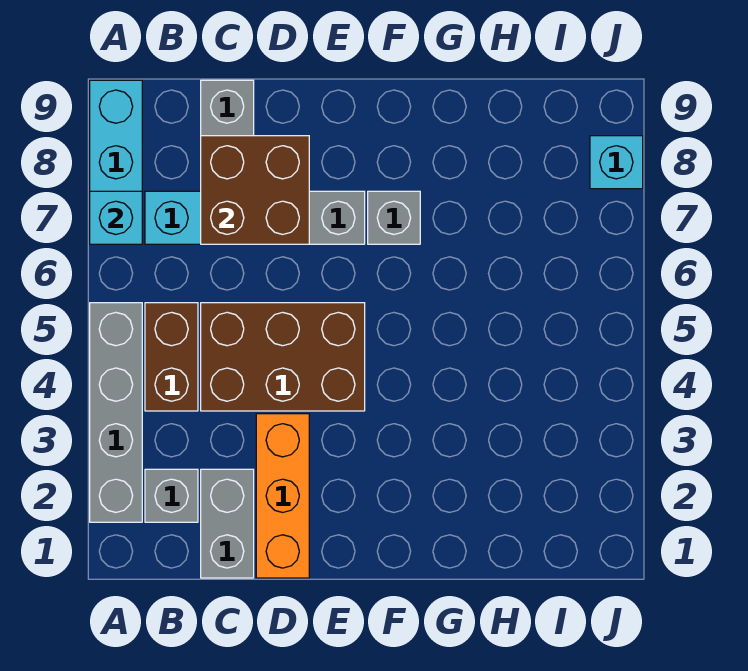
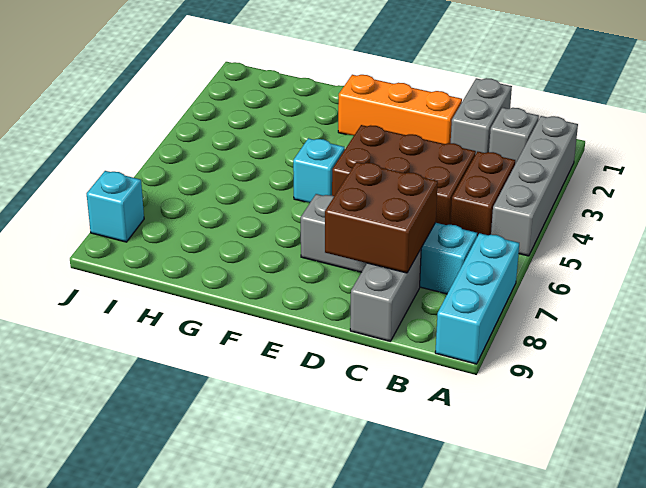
cyan brick A7 level 2 -> cyan brick F5 level 1
orange brick D1:D3 level 1 -> orange brick D2:F2 level 1
grey brick F7 level 1 -> none

